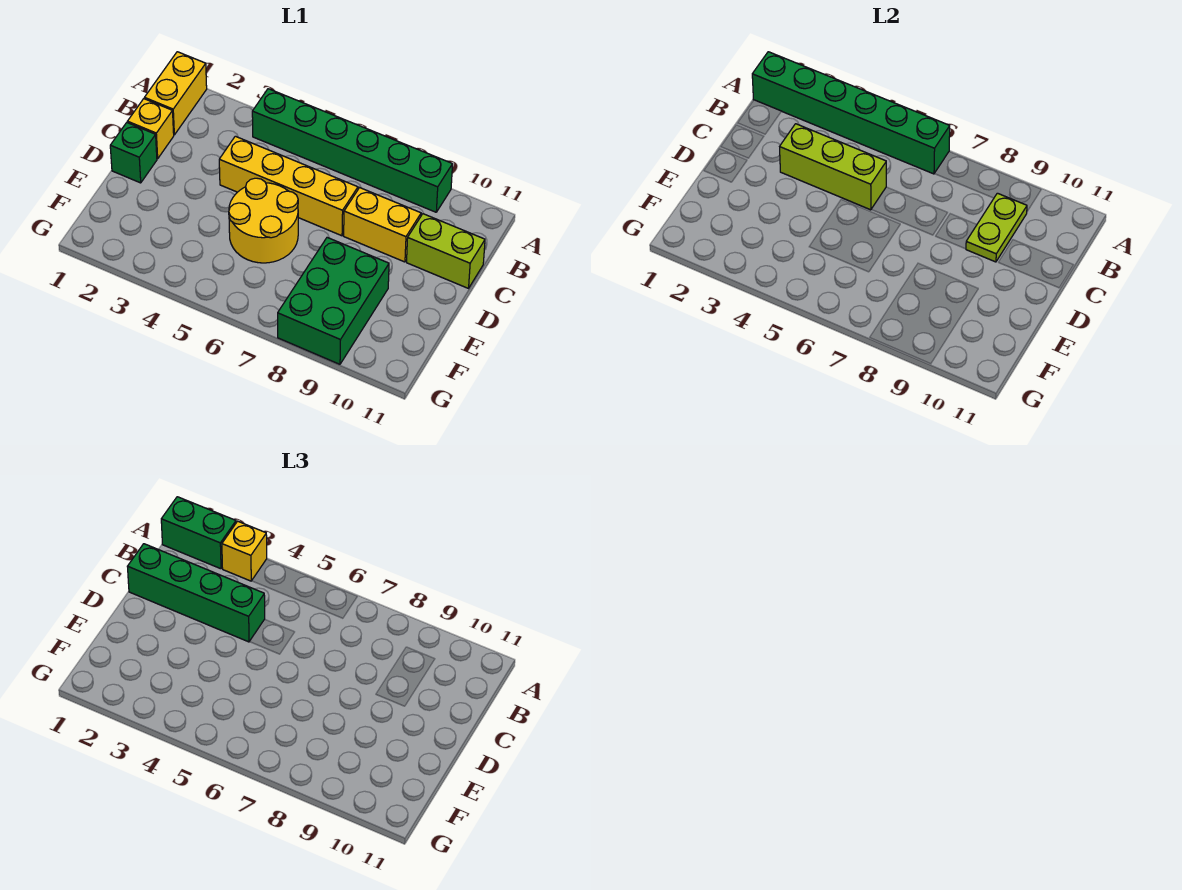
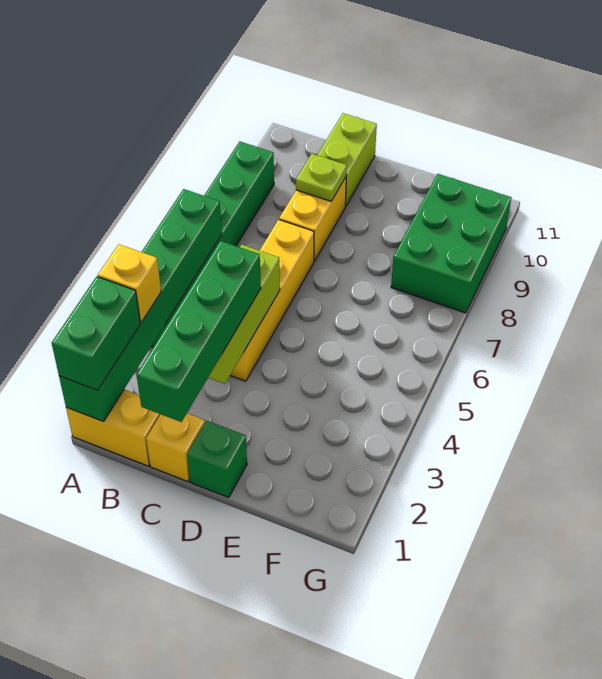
lime plate B9:C9 level 2 -> lime plate C9 level 2
yellow round brick D5:E6 level 1 -> none
green brick E8:G9 level 1 -> green brick F8:G10 level 1

